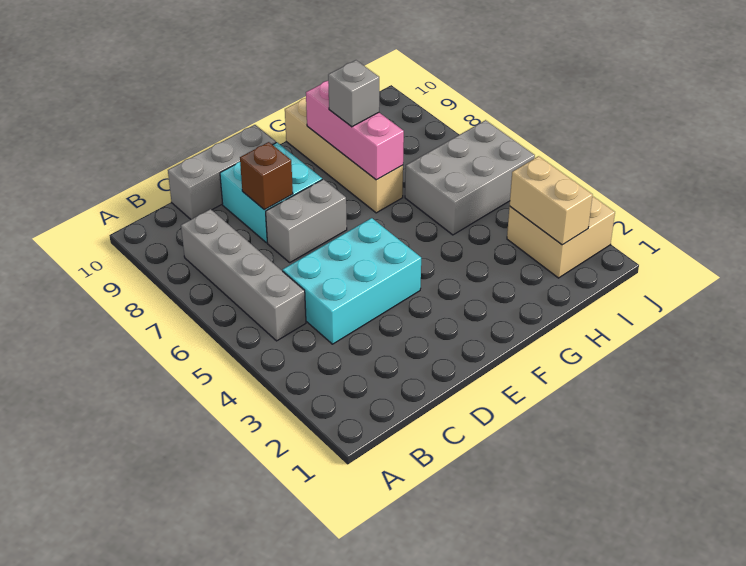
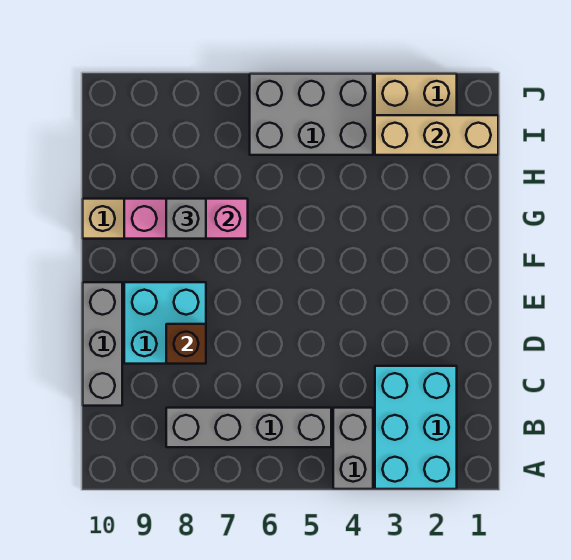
cyan brick C4:E5 level 1 -> cyan brick A2:C3 level 1
grey brick D7:E7 level 1 -> grey brick A4:B4 level 1
grey brick H5:J6 level 1 -> grey brick I4:J6 level 1
tan brick I2:I3 level 2 -> tan brick I1:I3 level 2

